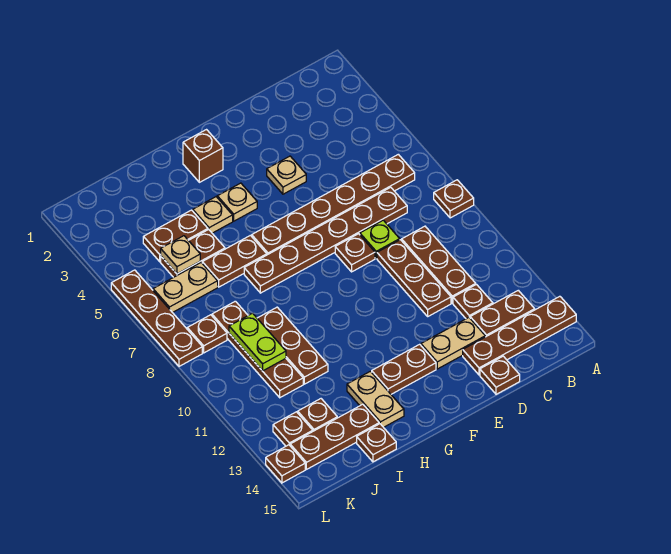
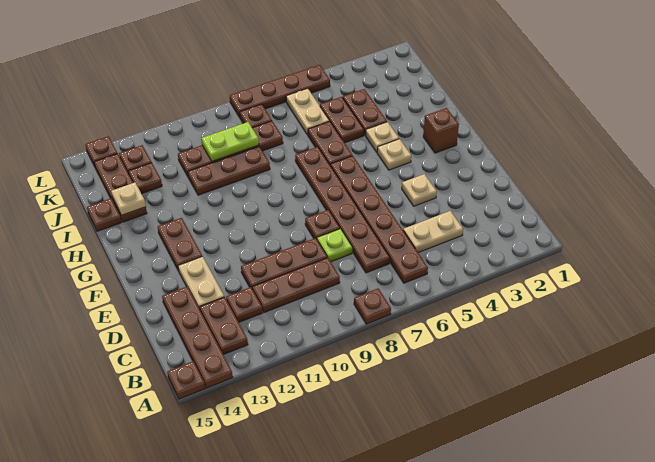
brown plate D15 level 1 -> brown plate A15 level 1
tan plate H13:H14 level 1 -> tan plate C4:C5 level 1
tan plate J5 level 2 -> tan plate I14 level 2

